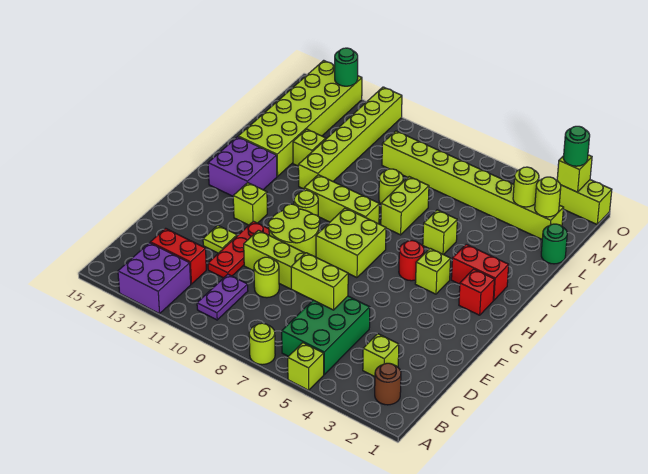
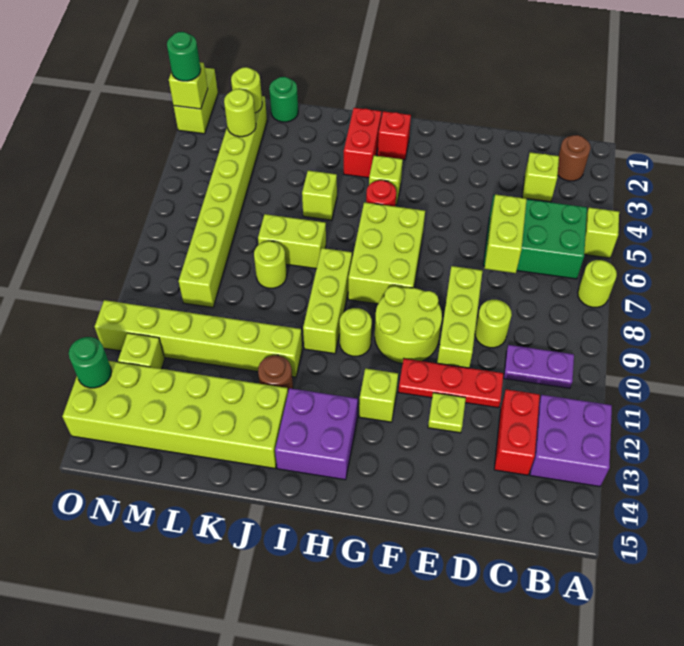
lime brick G7:H8 level 1 -> lime brick G6:H8 level 1
none -> brown round brick J12 level 1
lime brick K12 level 1 -> lime brick N12 level 1

